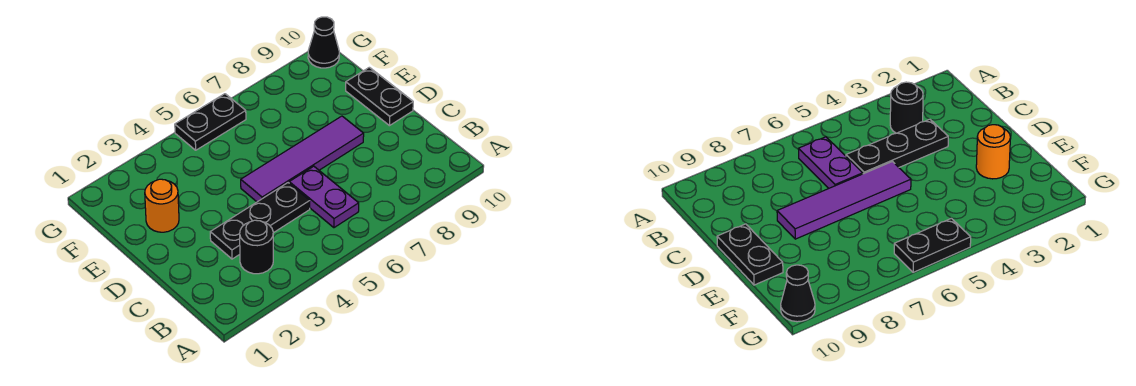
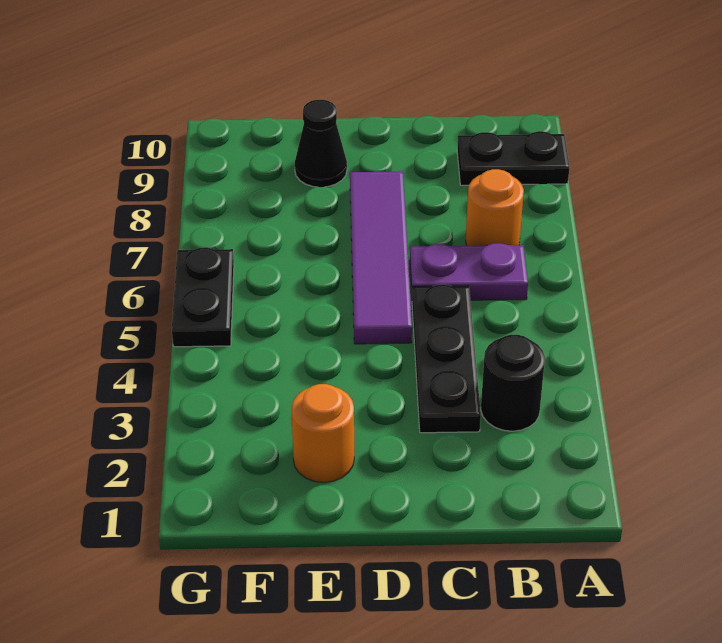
none -> orange round brick B7 level 1
black plate D10:E10 level 1 -> black plate A9:B9 level 1
black cone G10 level 1 -> black cone E9 level 1

